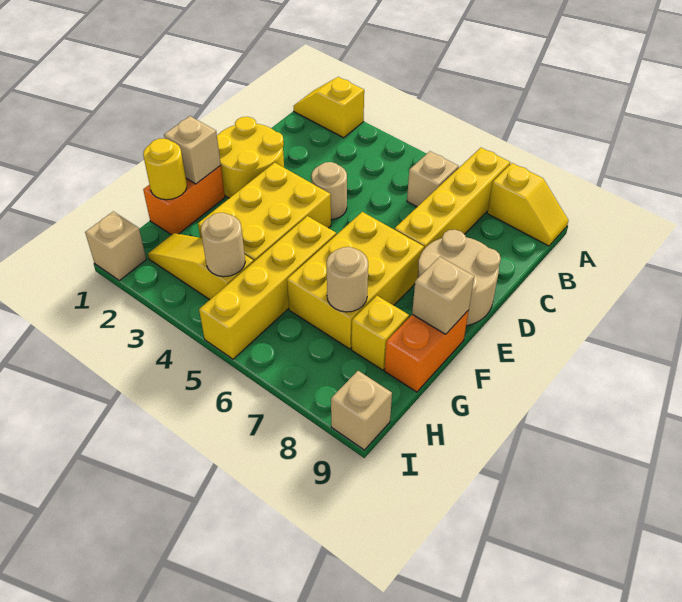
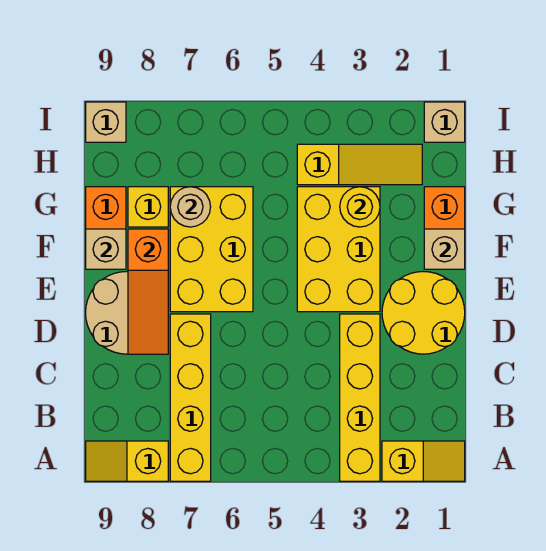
tan brick B6 level 1 -> none
tan round brick D4 level 1 -> none
none -> orange slope D8:F8 level 2 top F
yellow brick F5:I5 level 1 -> yellow brick A3:D3 level 1
yellow round brick G1 level 2 -> yellow round brick G3 level 2
tan round brick H4 level 2 -> none

